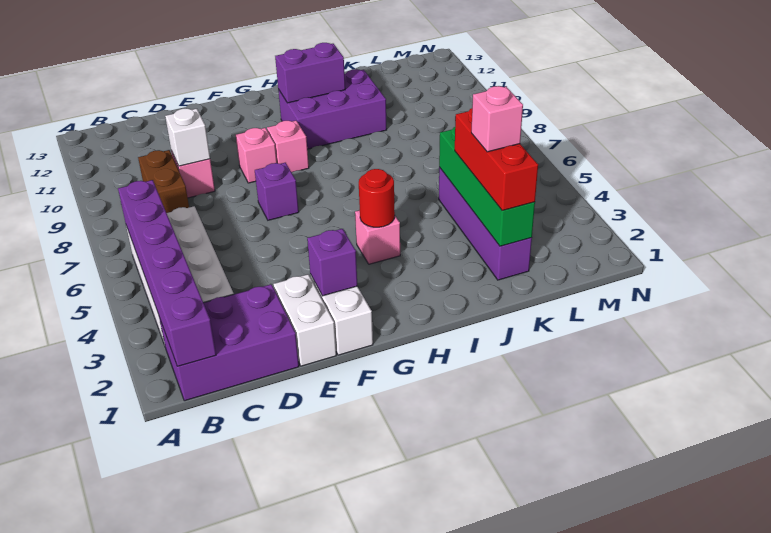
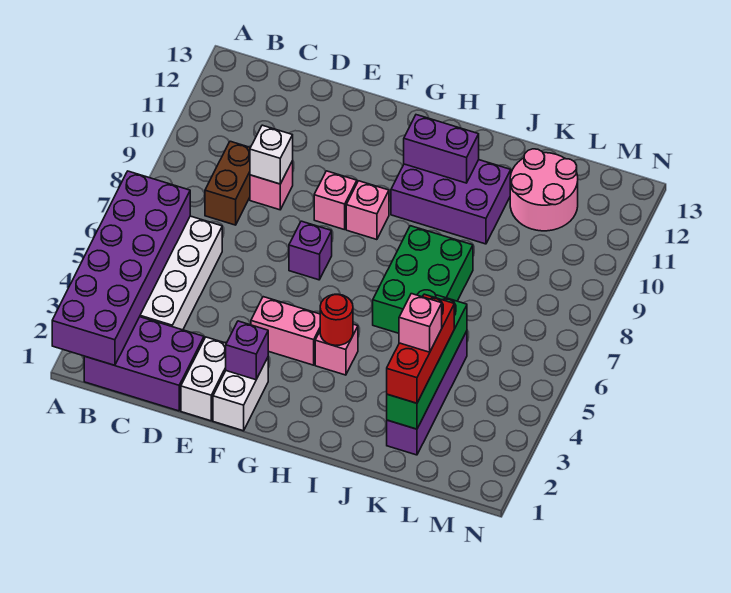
purple brick B1:B6 level 2 -> purple brick A1:B6 level 2
none -> pink brick F4:G4 level 1
none -> green brick I6:J8 level 1
none -> pink round brick K11:L12 level 1

